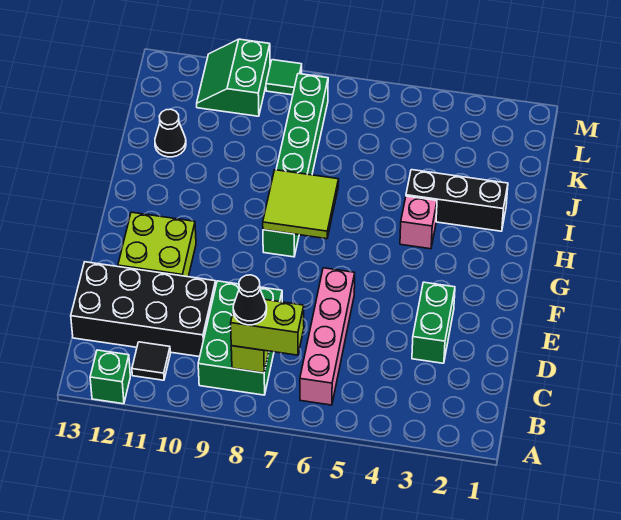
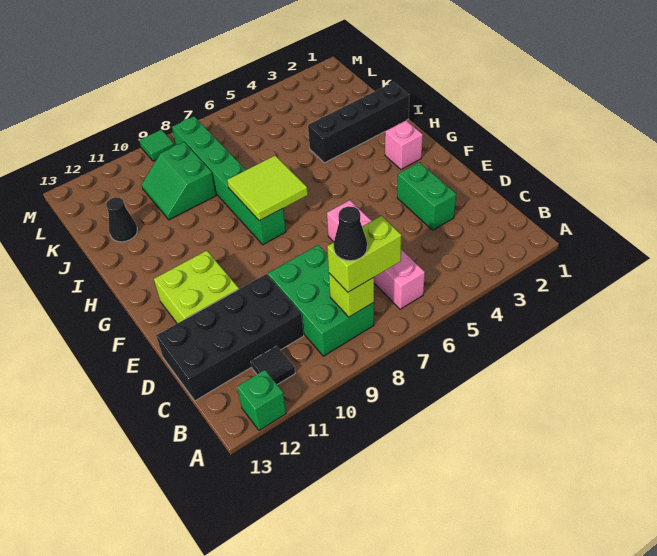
pink brick H4 level 1 -> pink brick G2 level 1
black brick I2:I4 level 1 -> black brick I1:I4 level 1
green slope L10:M11 level 1 top 10 -> green slope J9:K10 level 1 top 9

